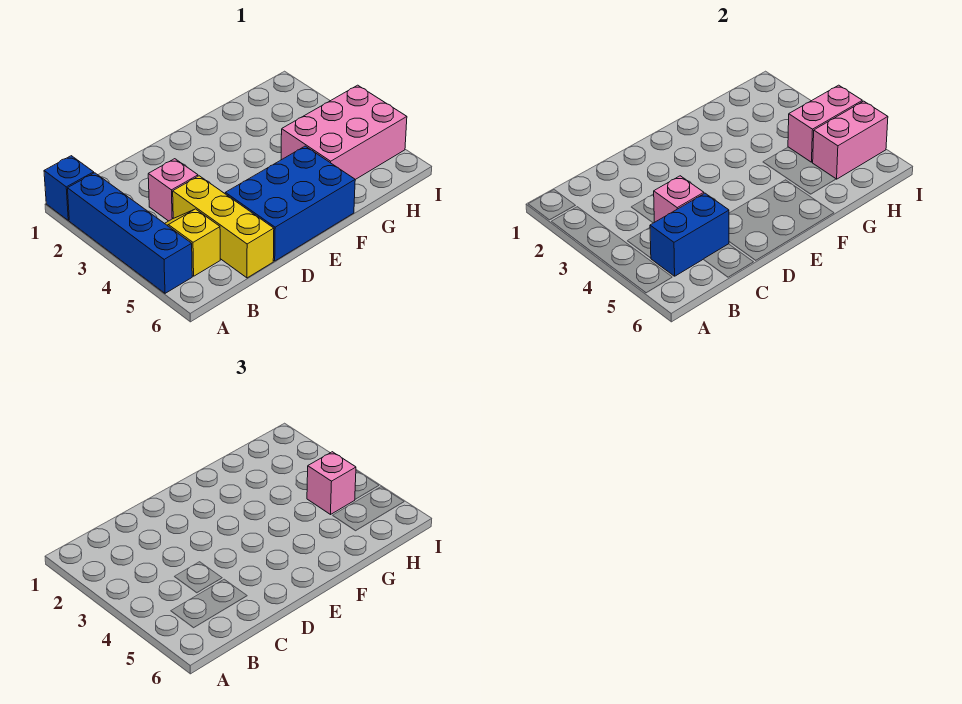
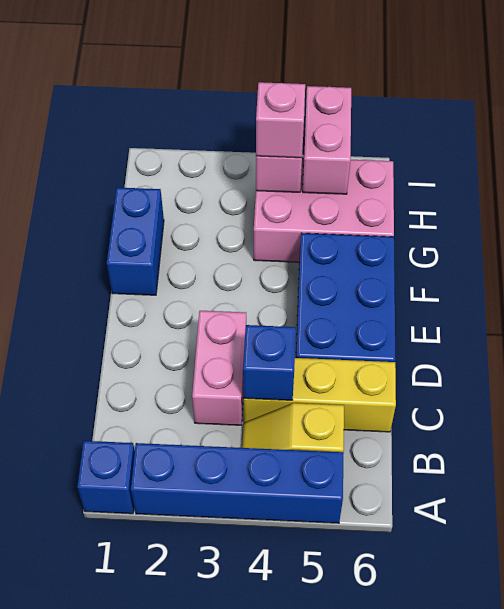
blue brick B5:C5 level 2 -> blue brick F1:G1 level 1
pink brick C3 level 1 -> pink brick C3:D3 level 1
pink brick C4 level 2 -> blue brick C4 level 2
pink brick G4:I5 level 1 -> pink brick G4:H6 level 1

